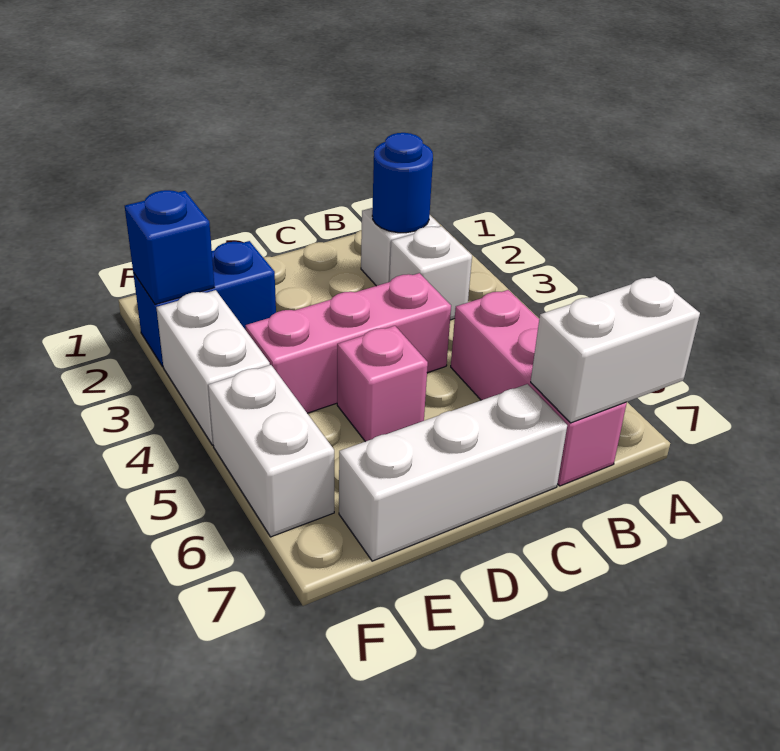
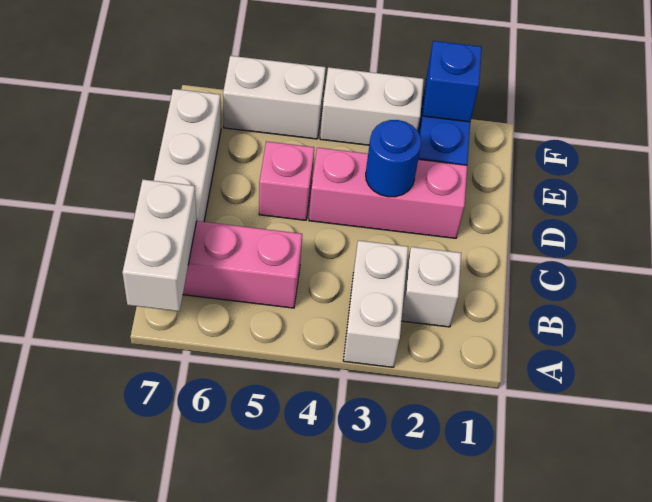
blue round brick B2 level 2 -> blue round brick D3 level 2
white brick B3 level 1 -> white brick A3:B3 level 1
pink brick C4:E4 level 1 -> pink brick D2:D4 level 1

